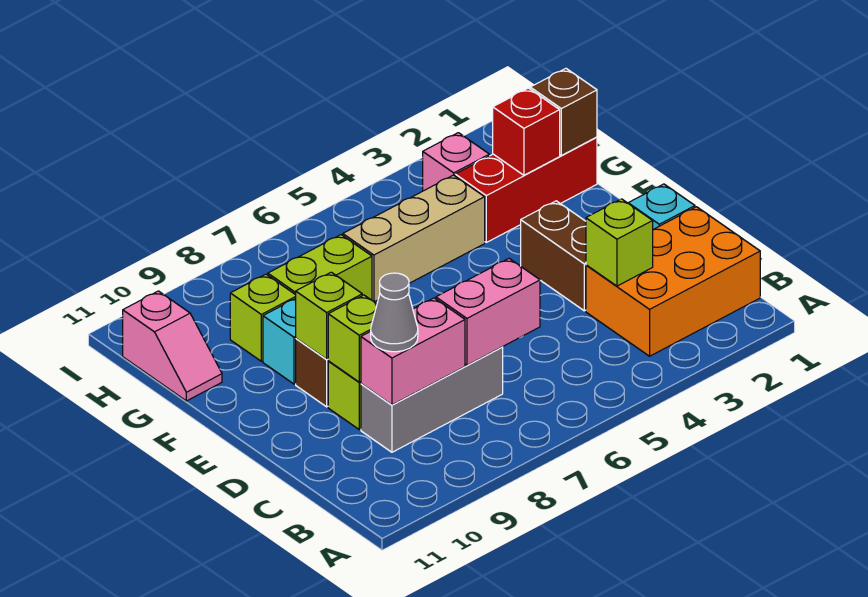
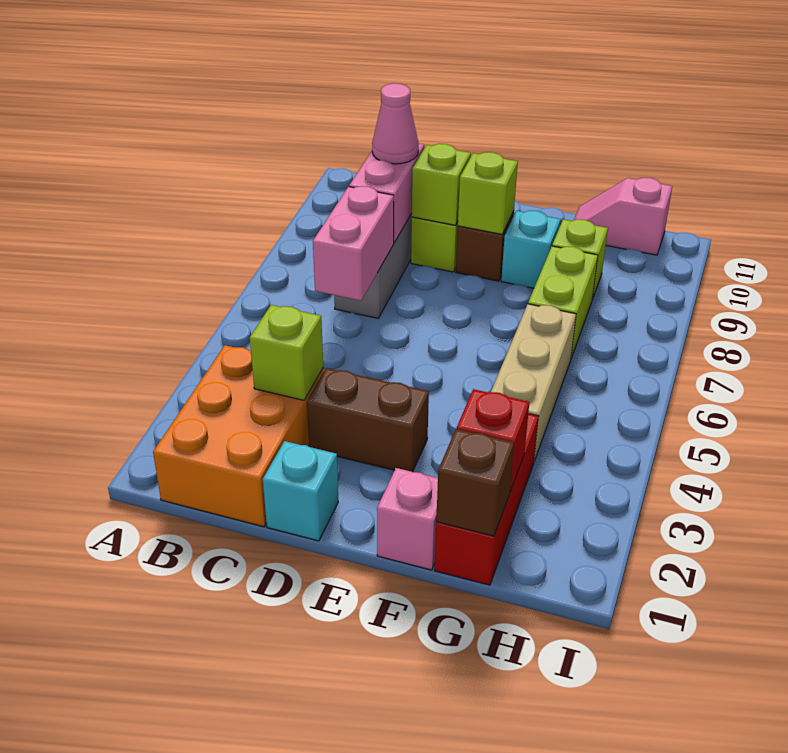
grey cone C9 level 3 -> pink cone C9 level 3
pink brick H3 level 1 -> pink brick F1 level 1

